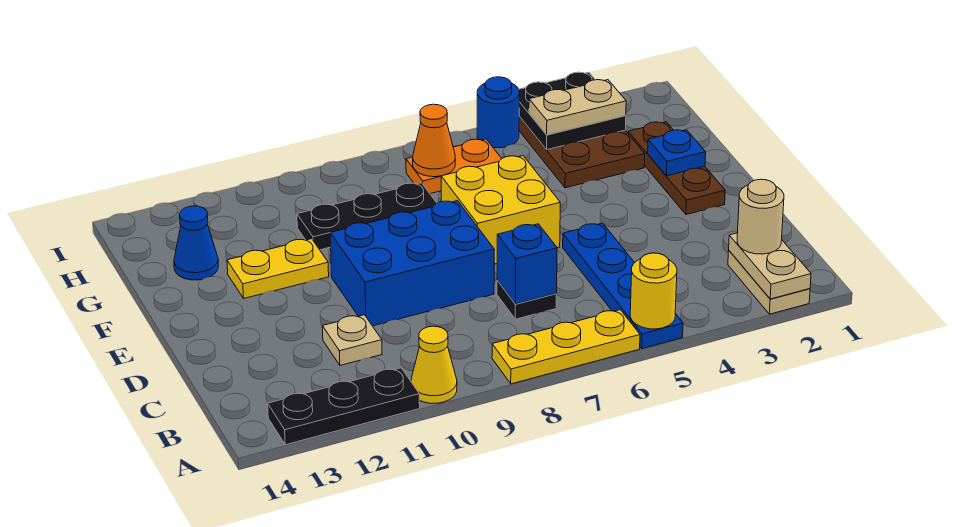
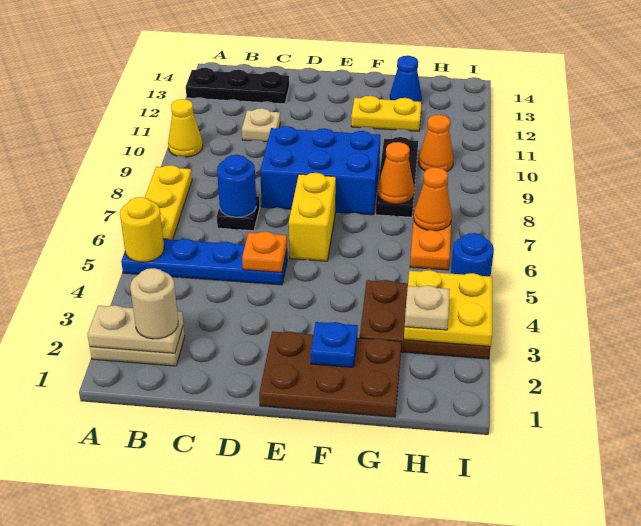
black plate A11:A13 level 1 -> black plate A13:C13 level 1
blue brick C7 level 2 -> blue round brick C7 level 2
none -> orange plate D5 level 2
blue brick D8:E10 level 1 -> blue brick D8:F9 level 1
brown plate E2:G2 level 1 -> brown plate E1:G2 level 1
yellow brick E6:F7 level 1 -> yellow brick E6:E7 level 1
yellow plate F11:F12 level 1 -> yellow plate F12:G12 level 1
none -> orange cone G8 level 2
black plate H3:I4 level 2 -> yellow plate H3:I4 level 2
tan plate H3:H4 level 3 -> tan plate H3 level 3
none -> orange cone H10 level 1

